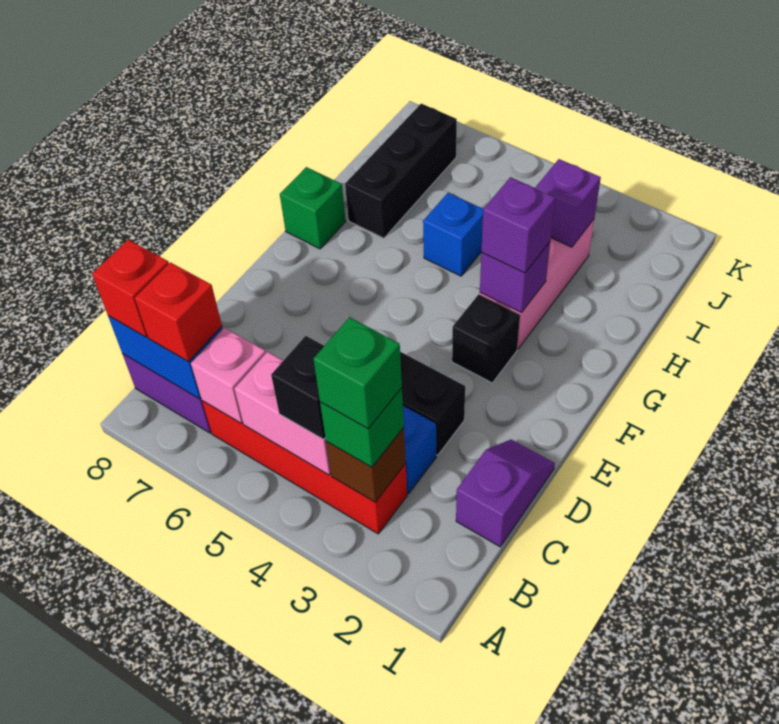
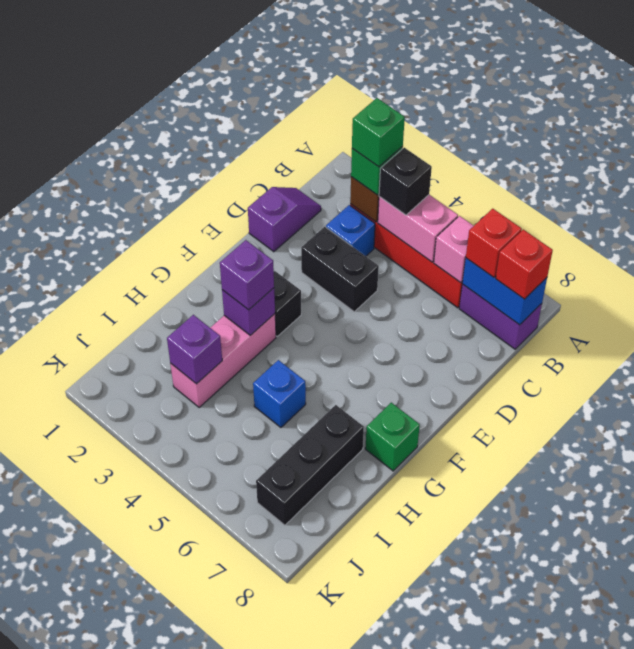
purple slope C1:D1 level 1 top C -> purple slope C1:D1 level 1 top D

